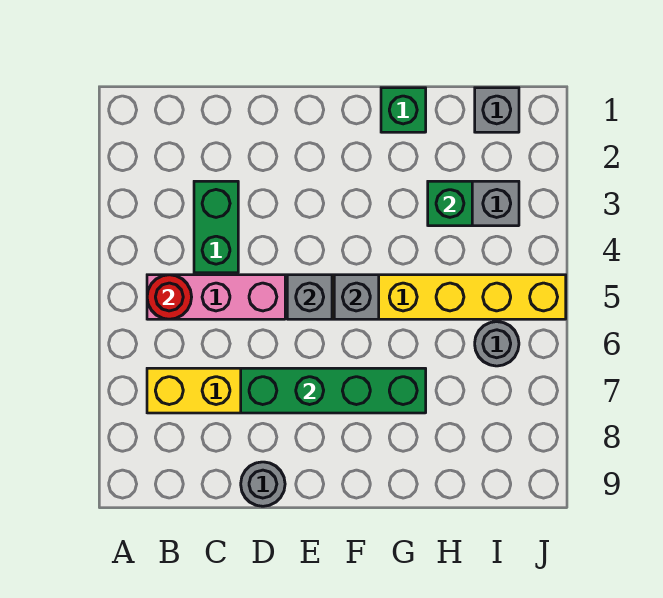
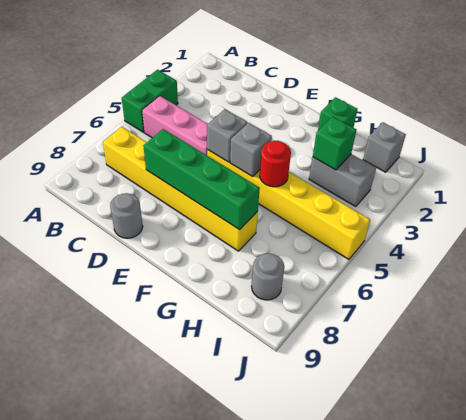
red round brick B5 level 2 -> red round brick G5 level 2
green brick C3:C4 level 1 -> green brick A4:A5 level 1
grey round brick I6 level 1 -> grey round brick I8 level 1

